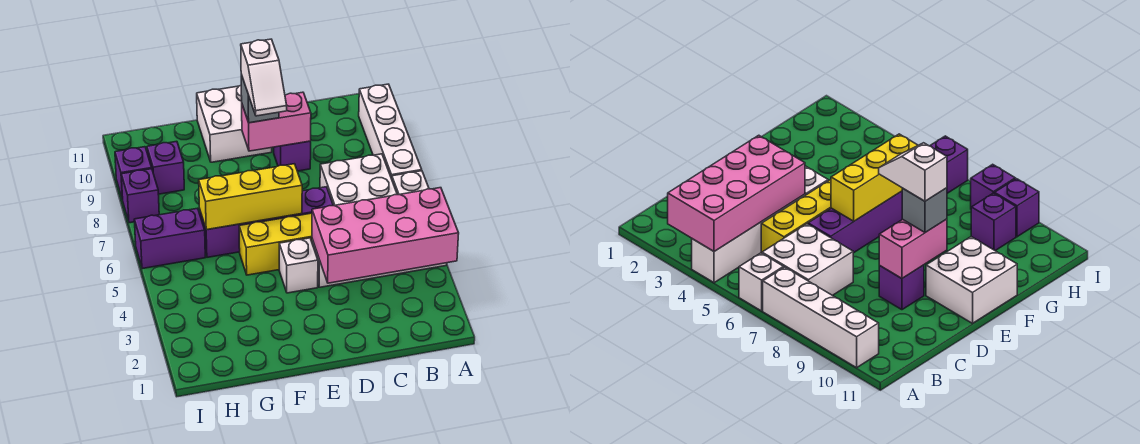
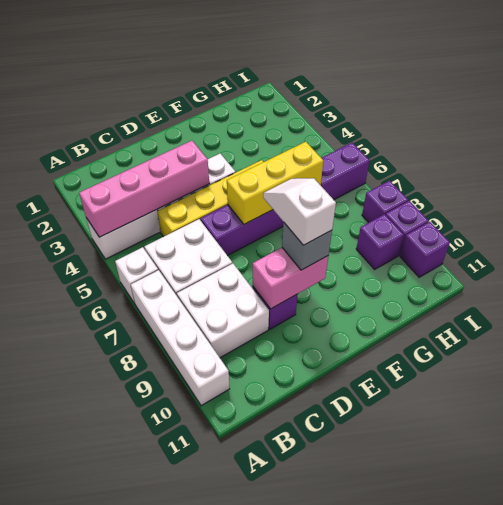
pink brick A3:D4 level 2 -> pink brick A4:D4 level 2
white brick E10:F11 level 1 -> white brick B8:C9 level 1
none -> purple brick I10 level 1

